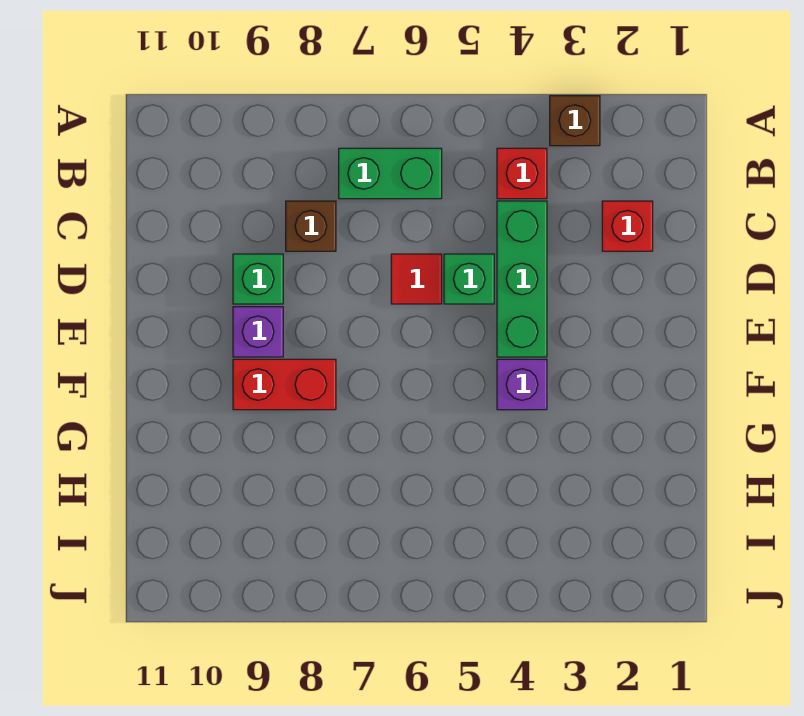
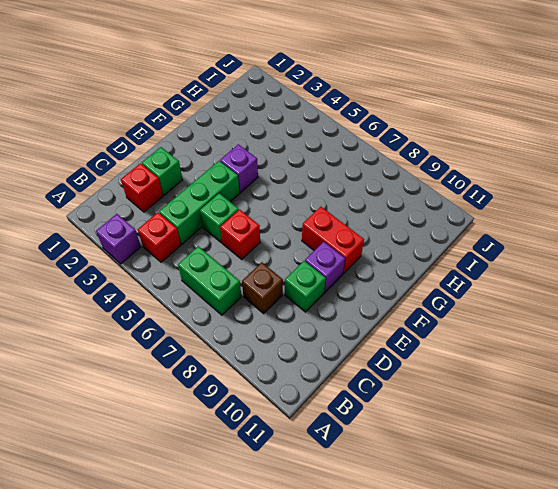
brown brick A3 level 1 -> purple brick A3 level 1
none -> green brick D2 level 1
red tile D6 level 1 -> red brick D6 level 1

